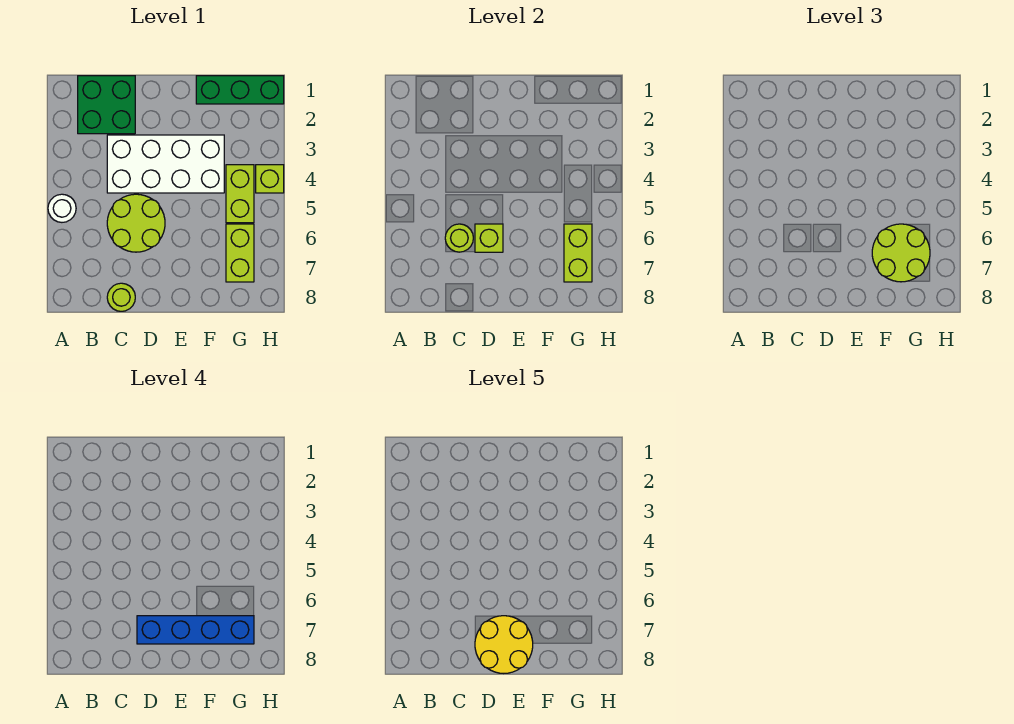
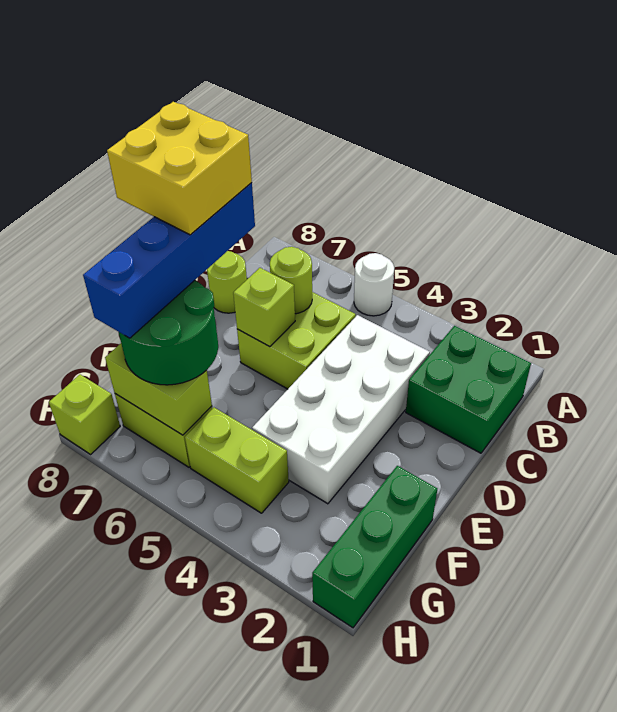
lime round brick C5:D6 level 1 -> lime brick C5:D6 level 1
yellow round brick D7:E8 level 5 -> yellow brick D7:E8 level 5
lime round brick F6:G7 level 3 -> green round brick F6:G7 level 3
lime brick H4 level 1 -> lime brick H8 level 1

